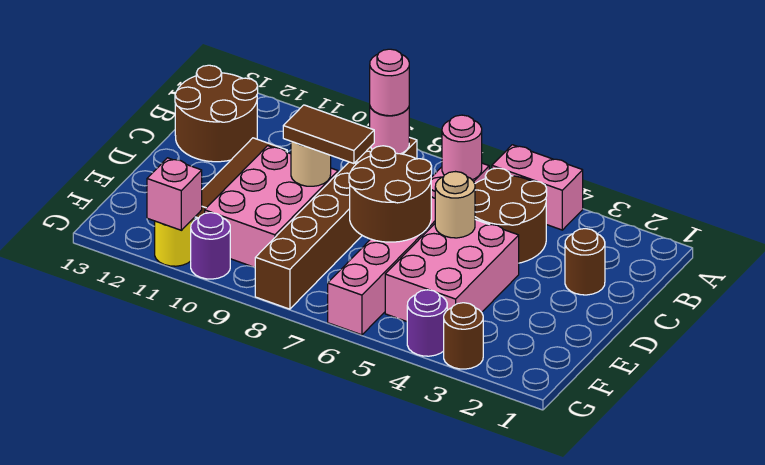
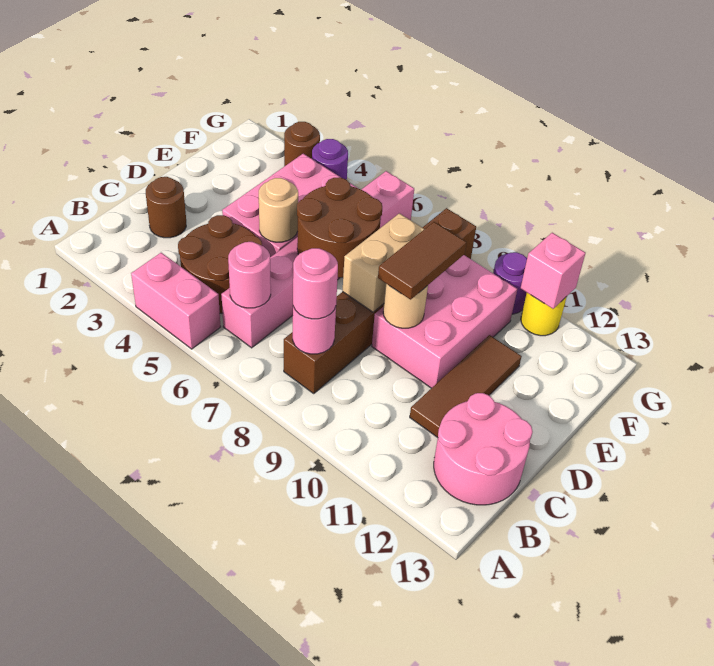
brown round brick B12:C13 level 1 -> pink round brick B12:C13 level 1
none -> tan brick D8:E8 level 2
brown tile D8:D9 level 3 -> brown tile D9:E9 level 3

